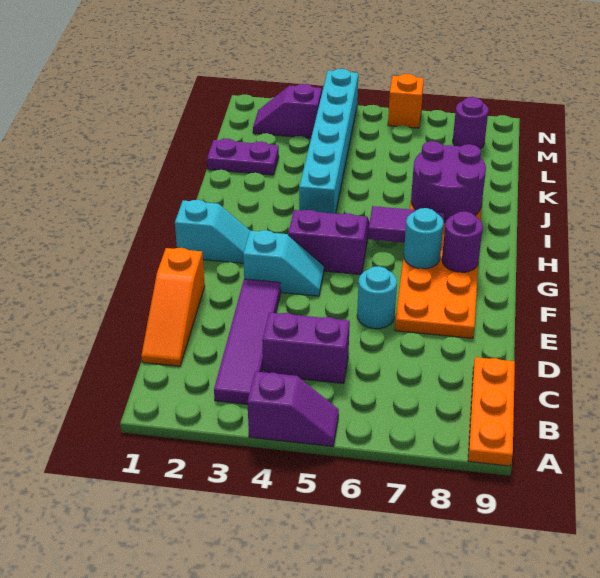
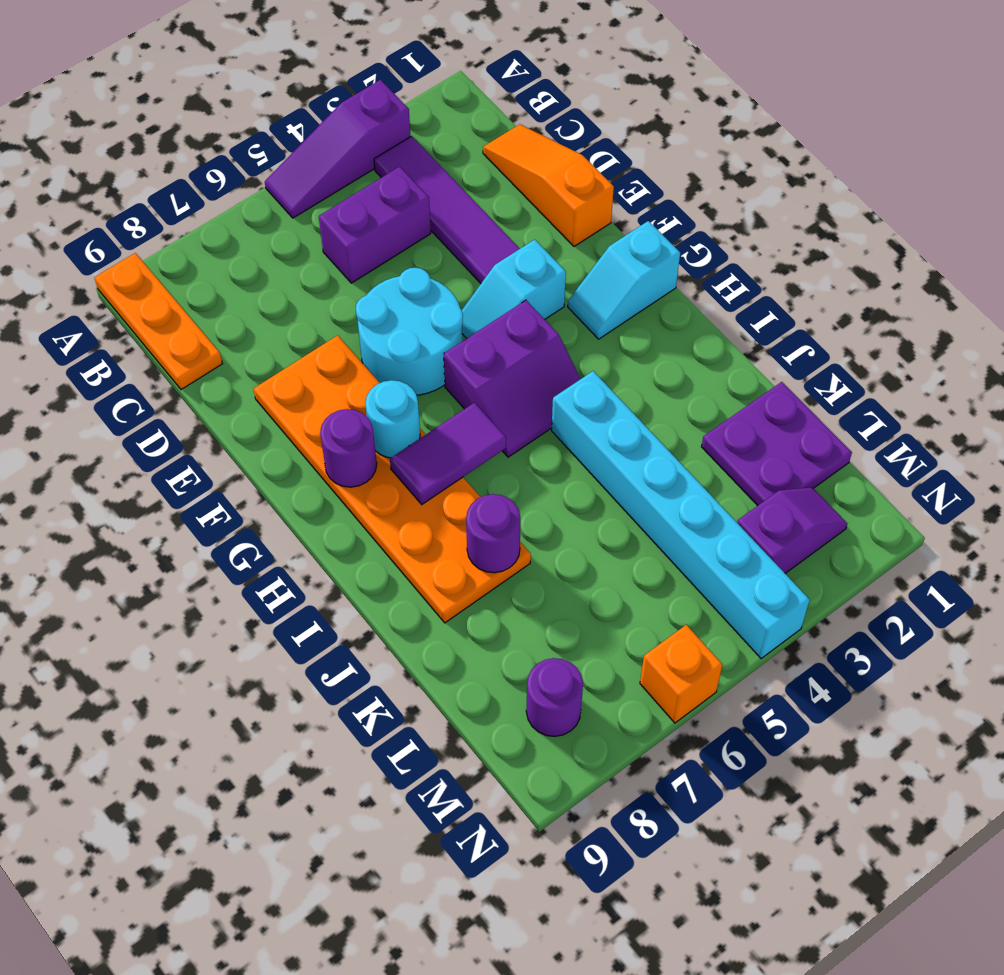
purple slope A4:A5 level 1 top 4 -> purple slope A3:A5 level 1 top 3
cyan round brick E6 level 1 -> cyan round brick E5:F6 level 1
purple round brick I7:J8 level 2 -> purple round brick J7 level 2
purple plate K1:K2 level 1 -> purple plate K1:L2 level 1

